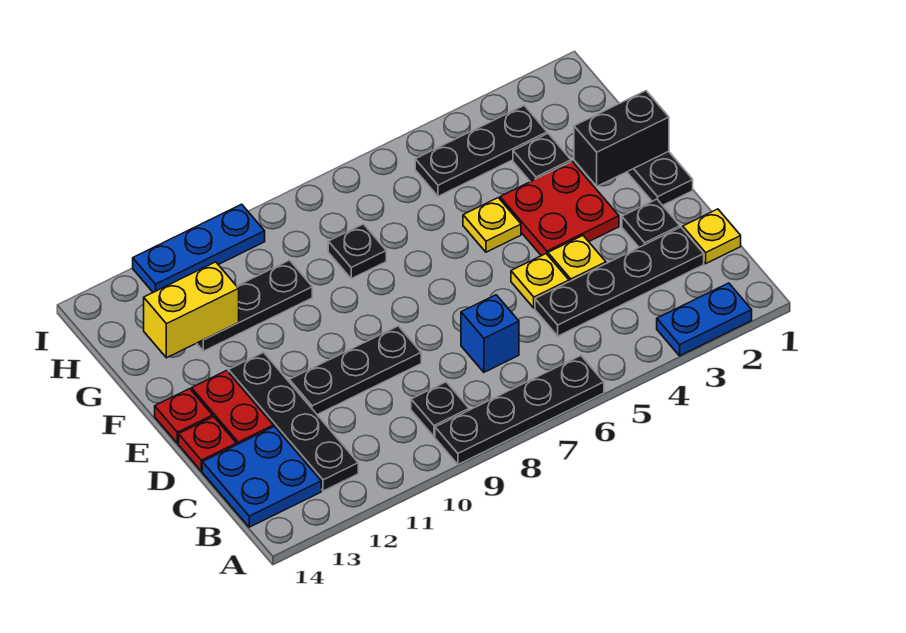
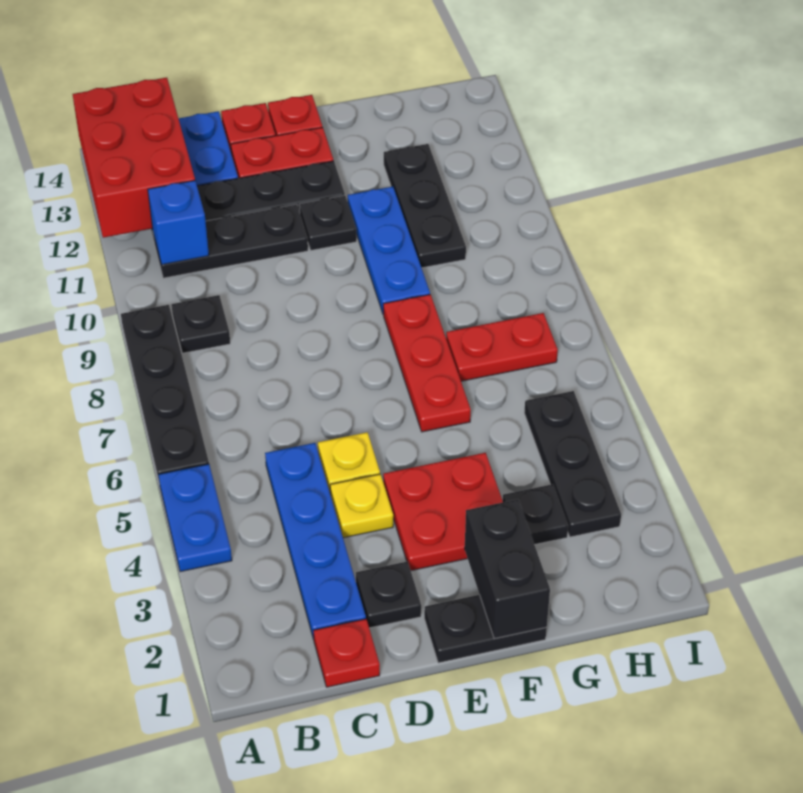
blue plate A2:A3 level 1 -> blue plate A4:A5 level 1
none -> red brick A12:B14 level 2
yellow plate C1 level 1 -> red plate C1 level 1
black plate C2:C5 level 1 -> blue plate C2:C5 level 1
blue brick C7 level 1 -> blue brick B11 level 2
black plate D9:D11 level 1 -> black plate B11:D11 level 1
yellow plate F5 level 1 -> none
none -> red plate F6:F8 level 1
none -> red plate G7:H7 level 1
black plate G8 level 1 -> black plate E11 level 1
yellow brick G12:G13 level 2 -> none
blue plate I10:I12 level 1 -> blue plate F9:F11 level 1

